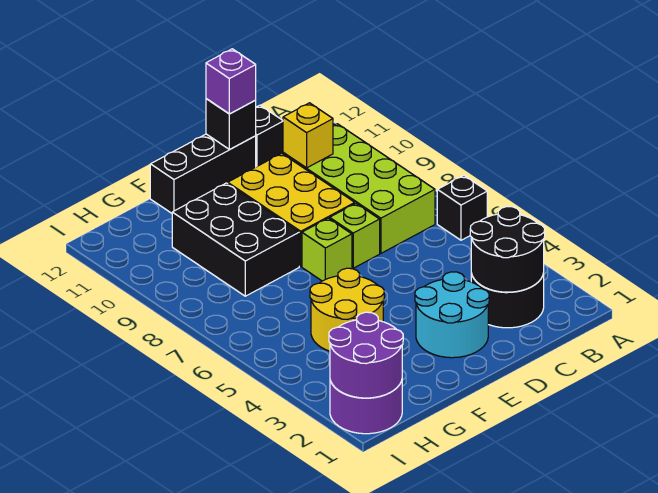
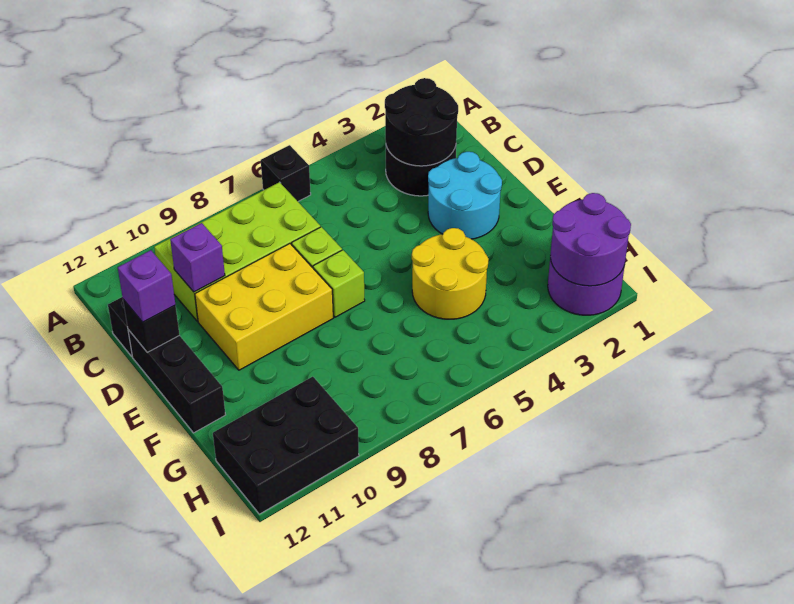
yellow brick C10 level 2 -> purple brick C10 level 2
black brick F8:G10 level 1 -> black brick H10:I12 level 1

